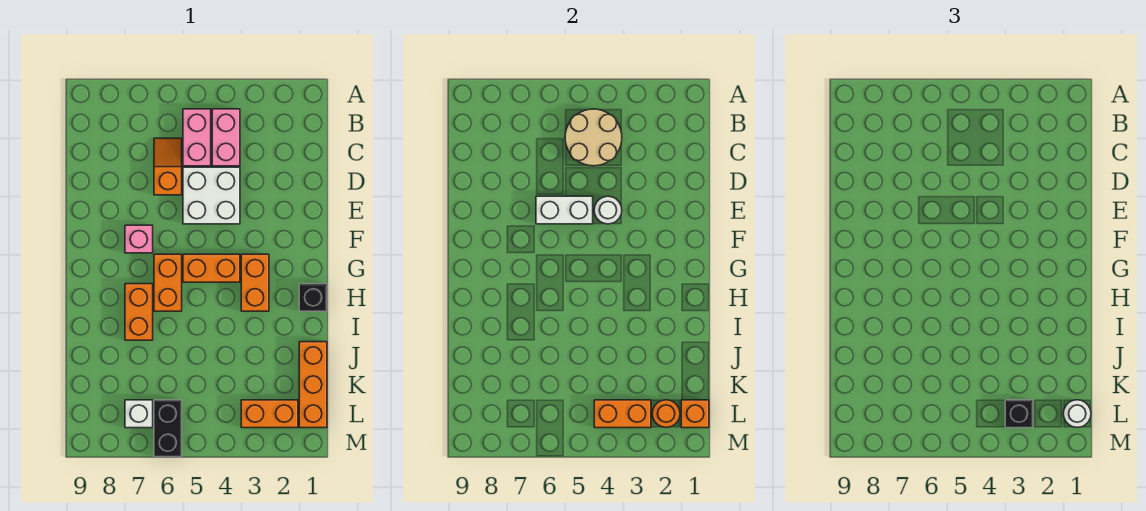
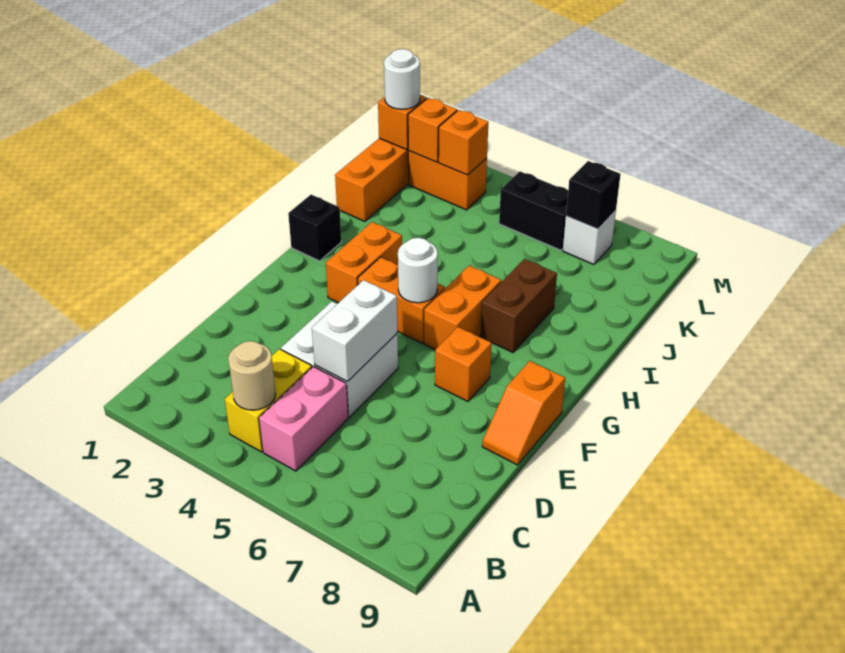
pink brick B4:C4 level 1 -> yellow brick B4:C4 level 1
tan round brick B4:C5 level 2 -> tan round brick B4 level 2
orange slope C6:D6 level 1 top D -> orange slope E9:F9 level 1 top F
white round brick E4 level 2 -> white round brick G5 level 2
white brick E5:E6 level 2 -> white brick D5:E5 level 2
pink brick F7 level 1 -> orange brick F7 level 1
orange brick H7:I7 level 1 -> brown brick H7:I7 level 1
orange round brick L2 level 2 -> orange brick L2 level 2
orange brick L3:L4 level 2 -> orange brick L3 level 2
black brick L3 level 3 -> black brick L7 level 2
black brick L6:M6 level 1 -> black brick L5:L6 level 1

